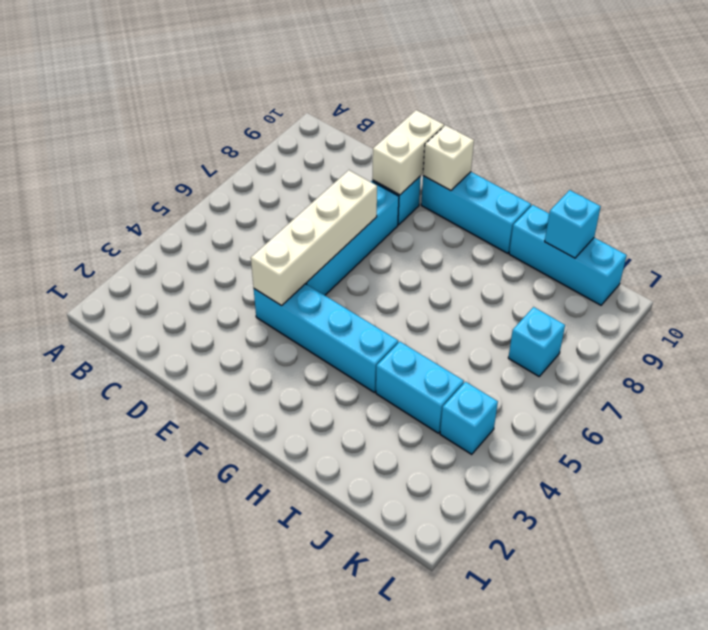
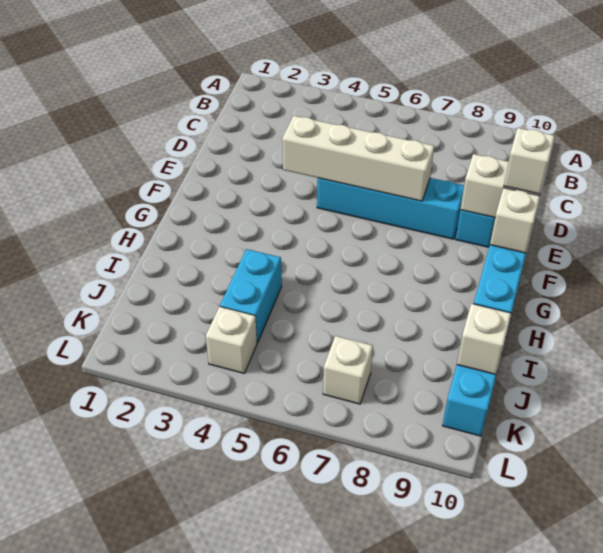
cyan brick E4:H4 level 1 -> none
none -> white brick E10 level 3
cyan brick J10 level 2 -> white brick J10 level 2
cyan brick K4 level 1 -> white brick K4 level 1
cyan brick K7 level 1 -> white brick K7 level 1

